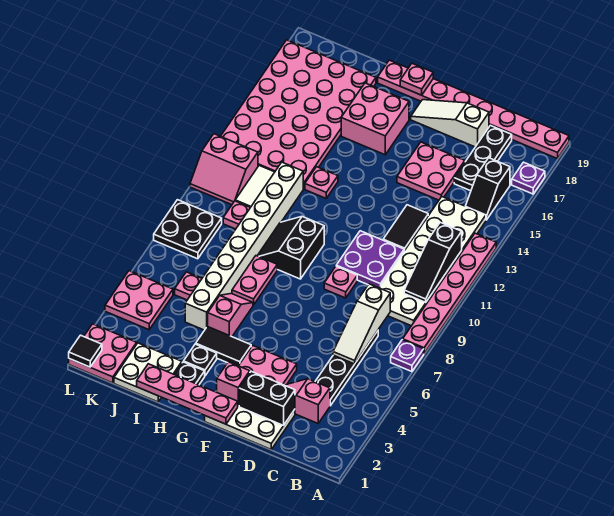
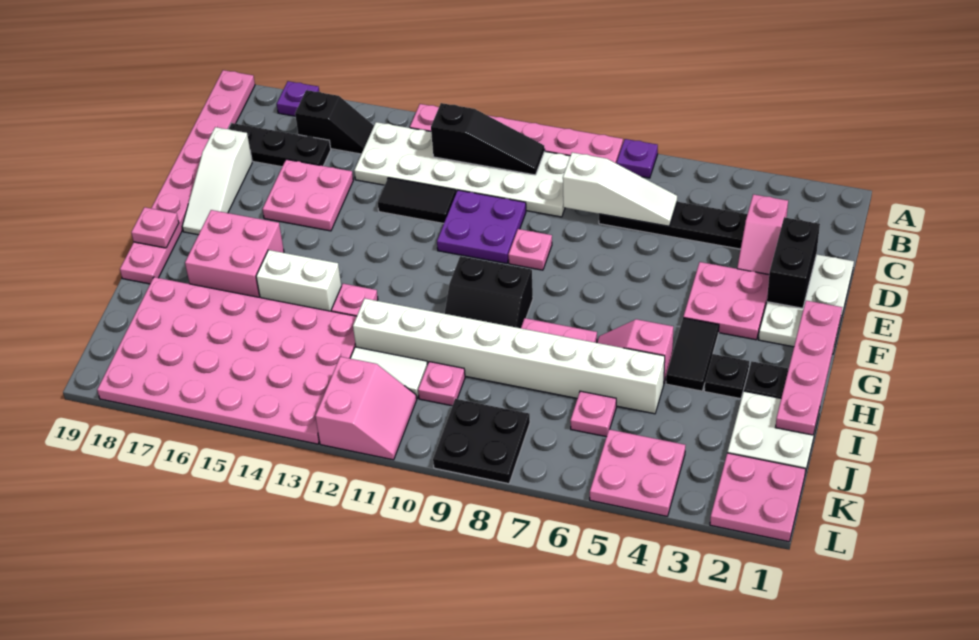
pink brick F2 level 2 -> none
none -> white brick H14:H15 level 1
black tile L1 level 2 -> none

